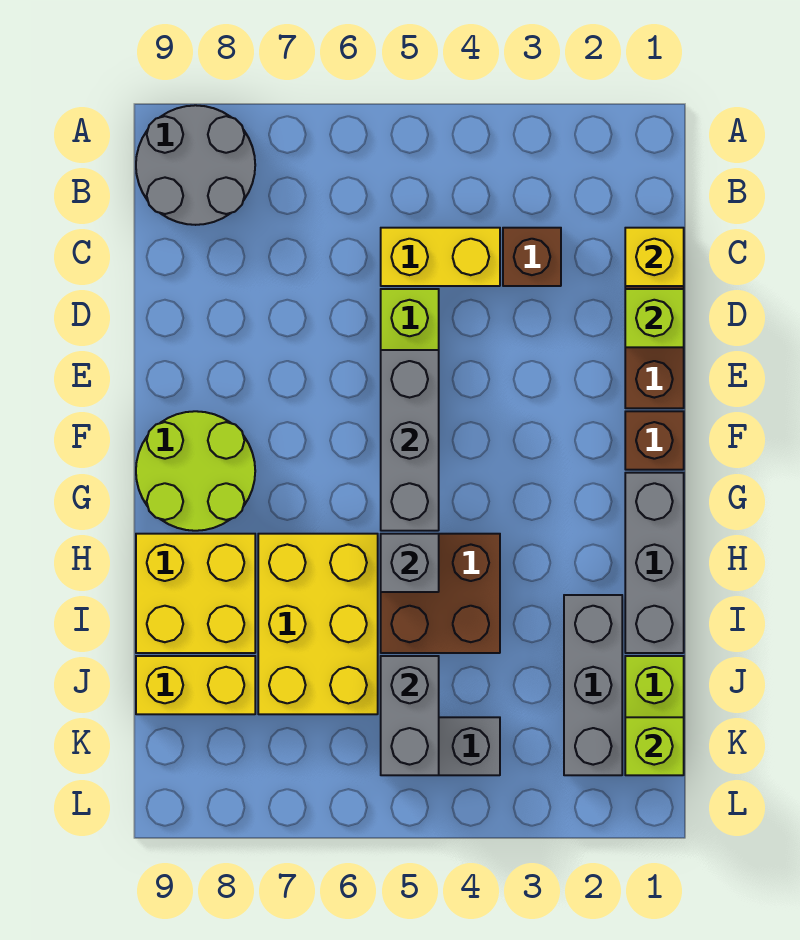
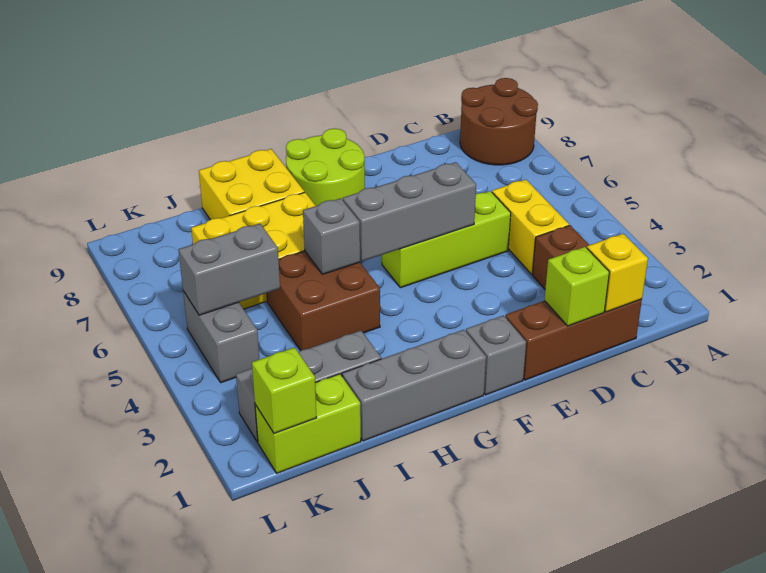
grey round brick A8:B9 level 1 -> brown round brick A8:B9 level 1
brown brick F1 level 1 -> grey brick F1 level 1
yellow brick J8:J9 level 1 -> none

